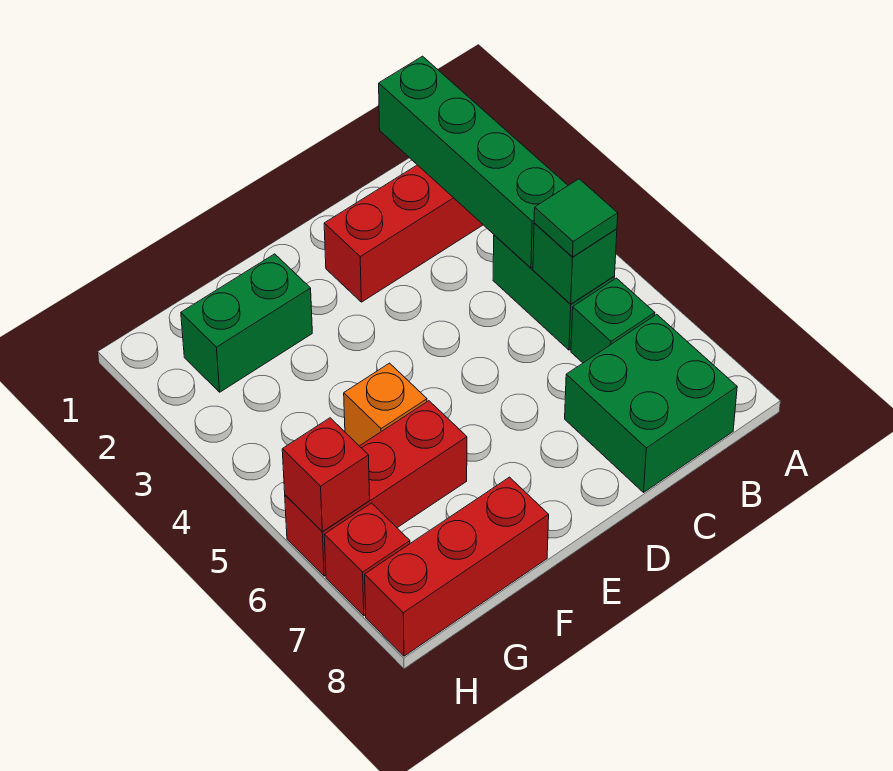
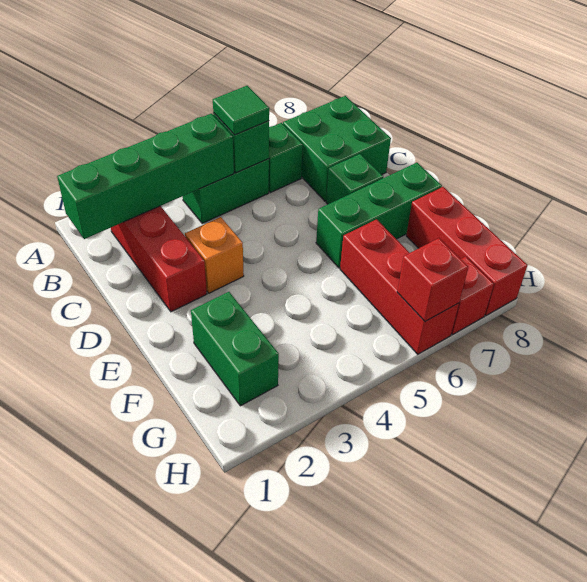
none -> green brick D7 level 1
none -> green brick E6:E8 level 1
orange brick F5 level 1 -> orange brick D3 level 1

